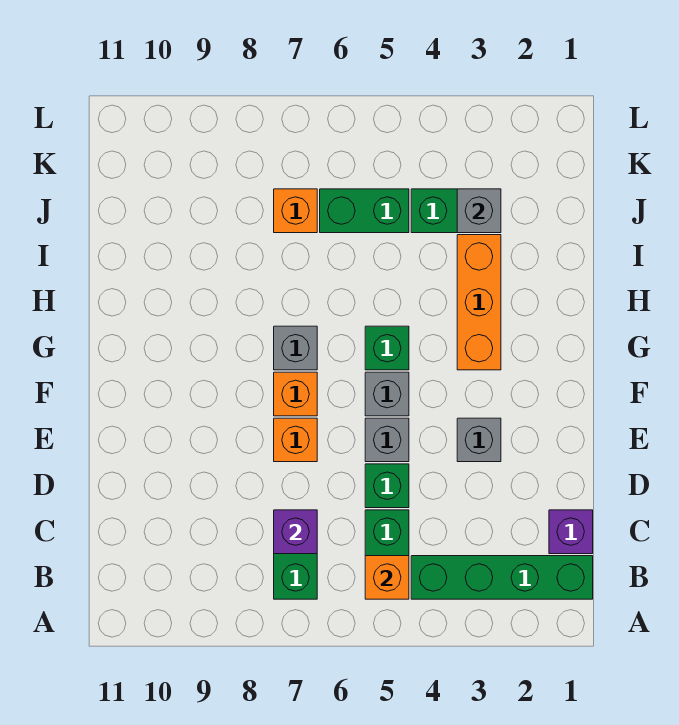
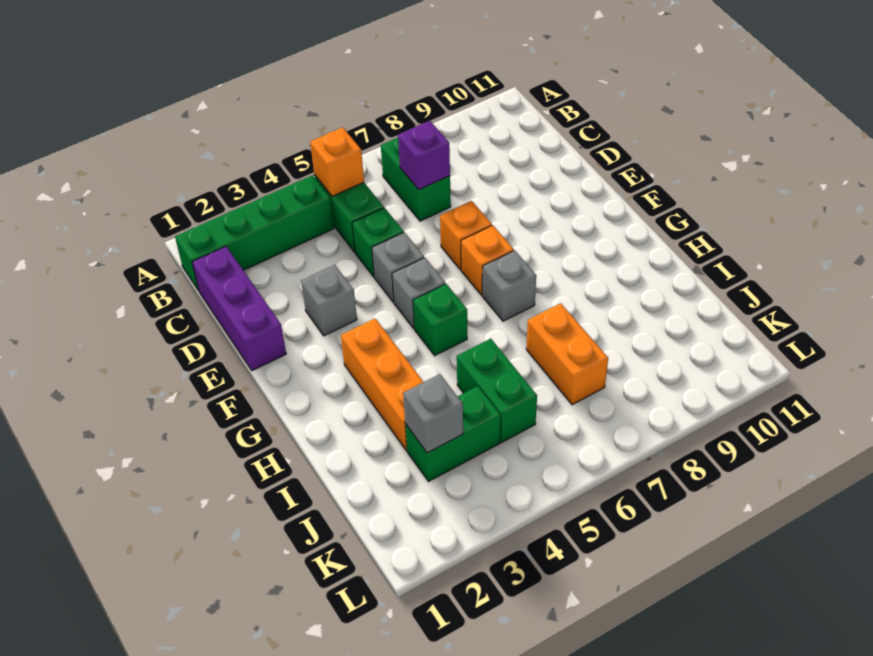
purple brick C1 level 1 -> purple brick C1:E1 level 1
green brick J5:J6 level 1 -> green brick I5:J5 level 1
orange brick J7 level 1 -> orange brick I7:J7 level 1

